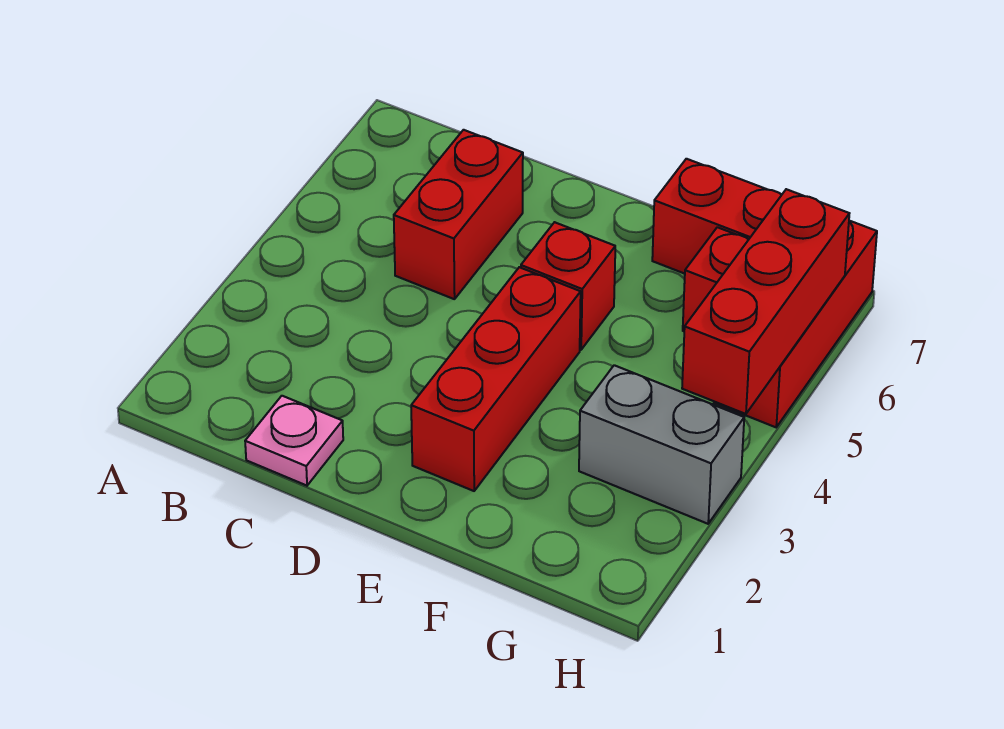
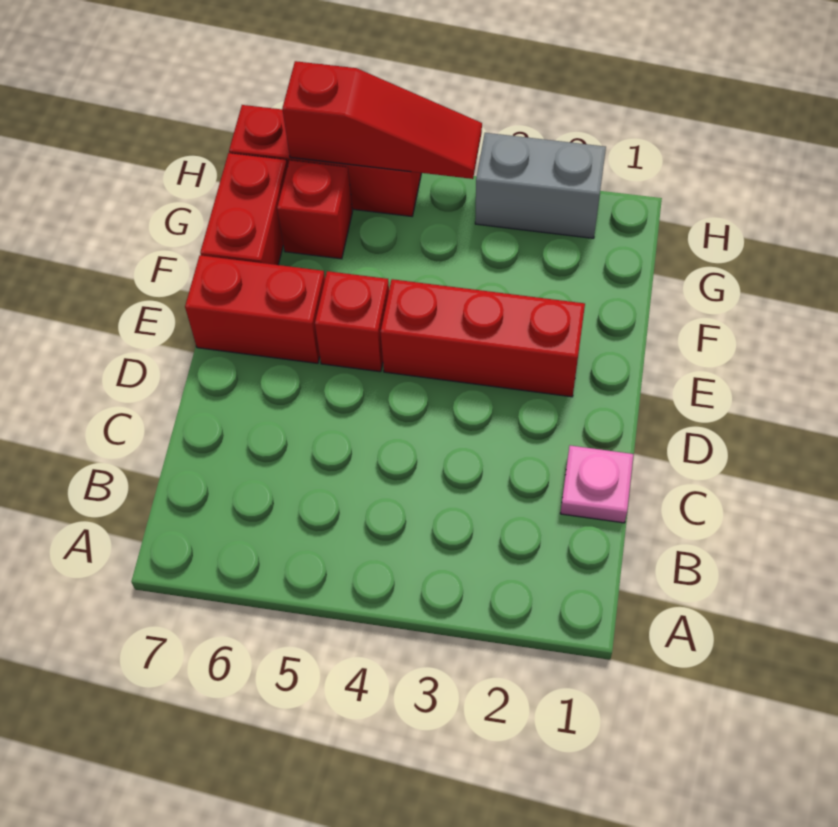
red brick C5:C6 level 1 -> red brick E6:E7 level 1
grey brick G3:H3 level 1 -> grey brick H2:H3 level 1
red brick H4:H6 level 2 -> red slope H4:H6 level 2 top 6

